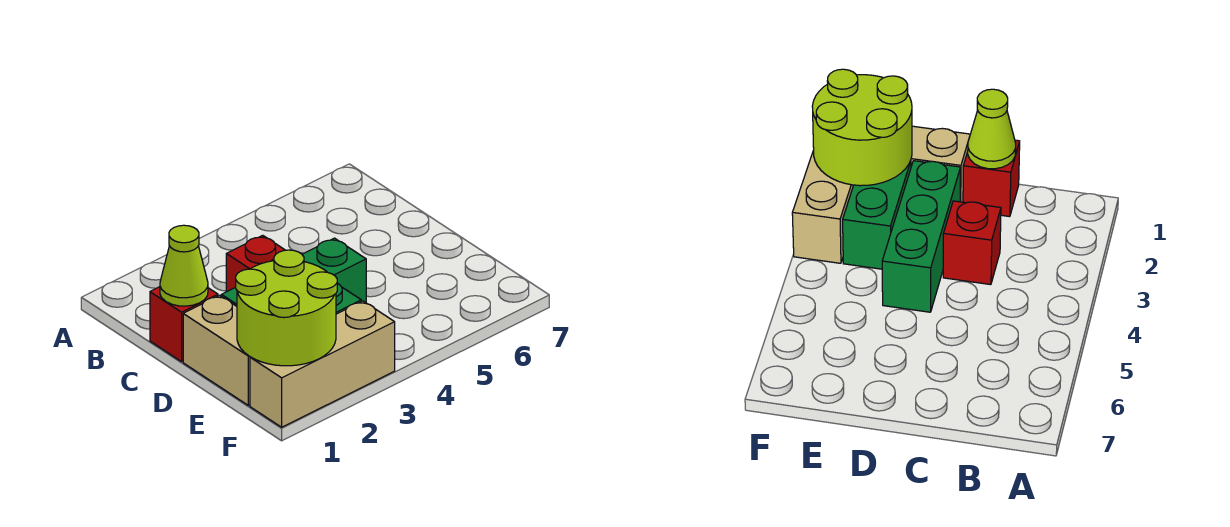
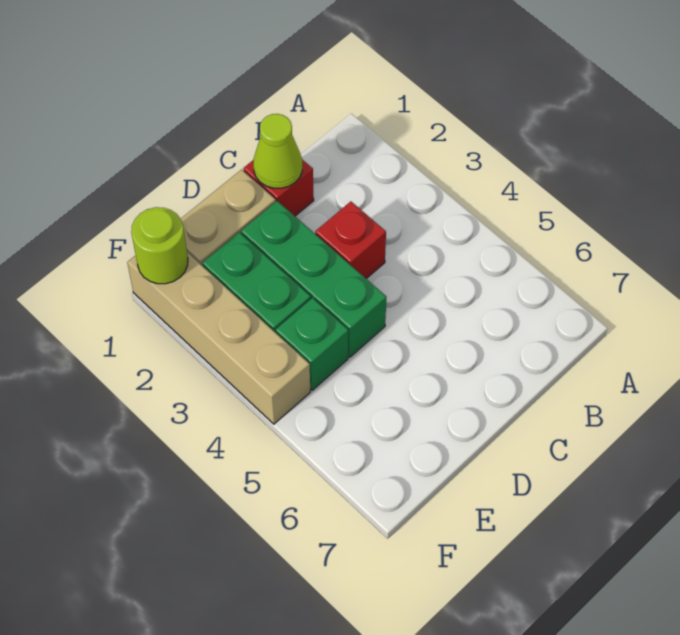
lime round brick E1:F2 level 2 -> lime round brick F1 level 2
none -> green brick E4 level 1
tan brick F1:F3 level 1 -> tan brick F1:F4 level 1

